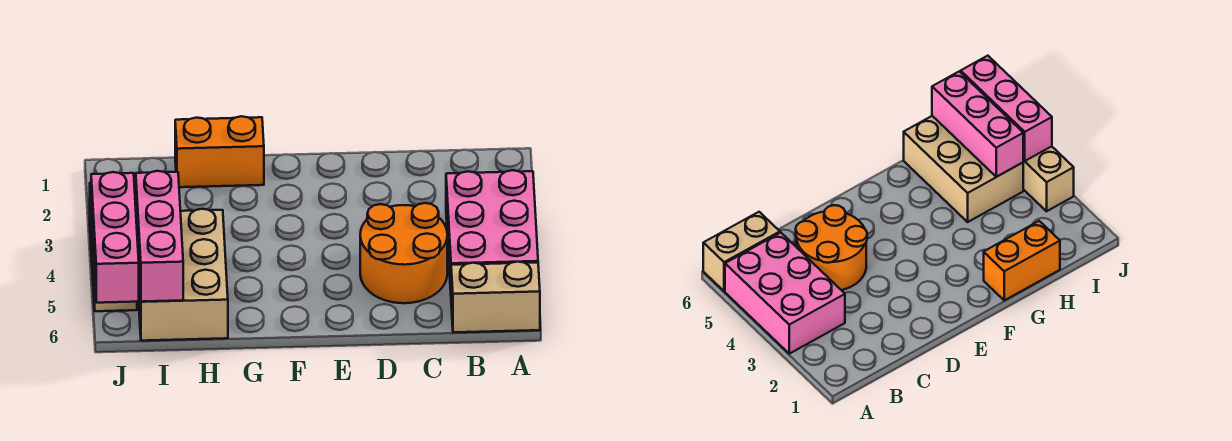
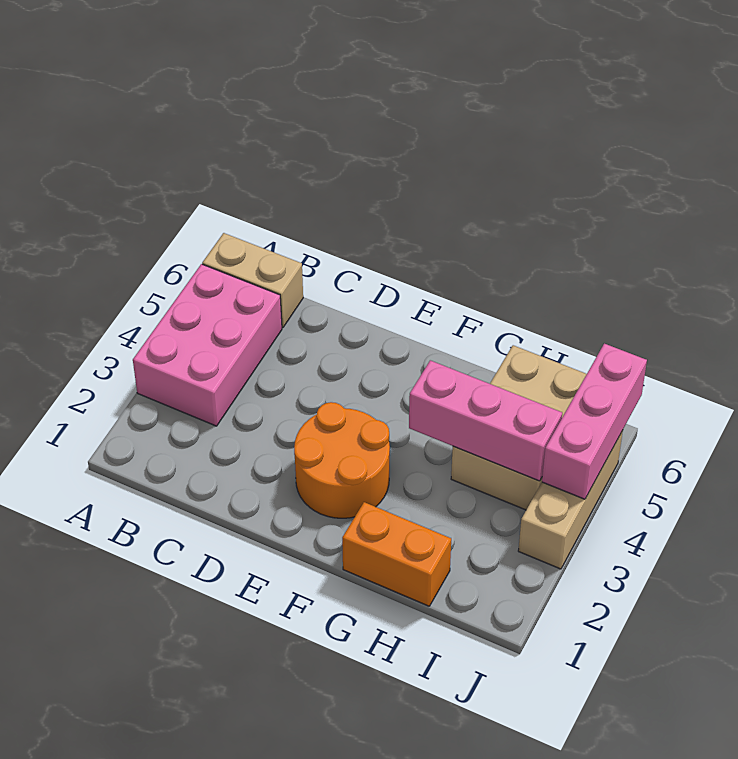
orange round brick C4:D5 level 1 -> orange round brick E2:F3 level 1
pink brick I4:I6 level 2 -> pink brick G4:I4 level 2

